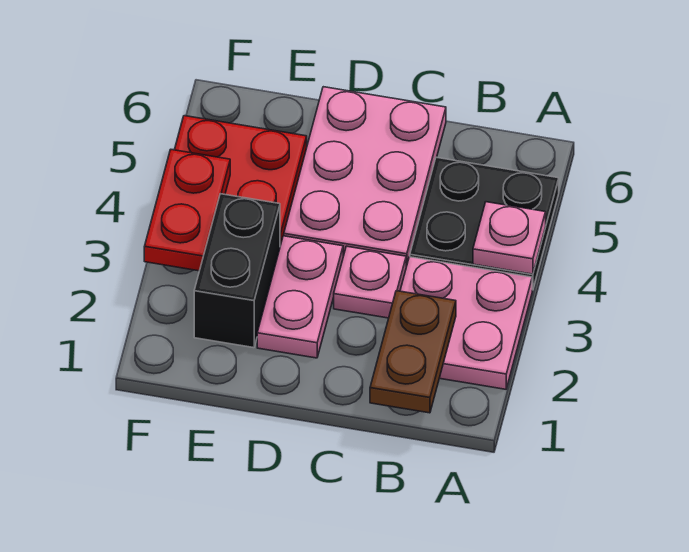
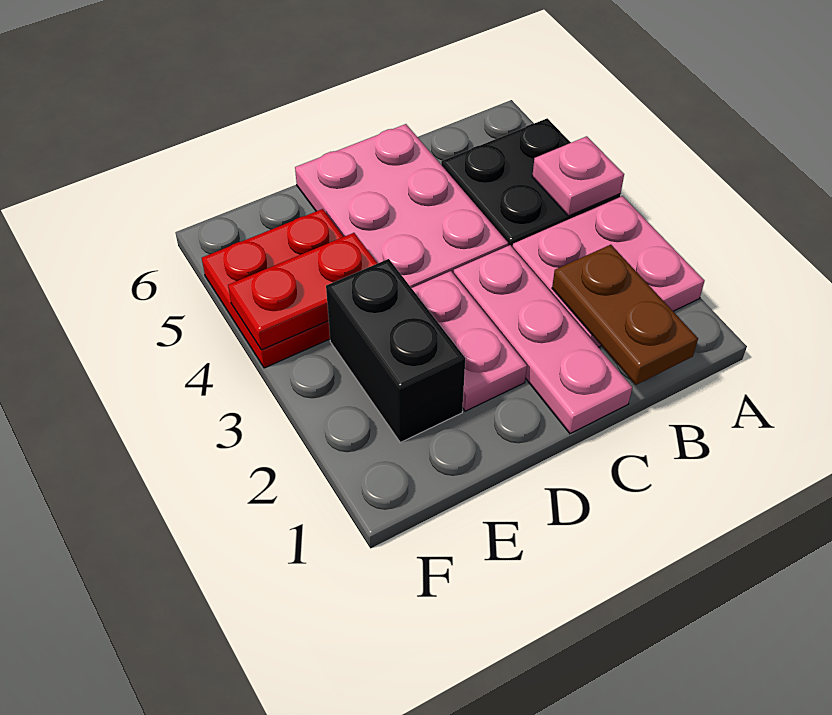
pink plate C3 level 1 -> pink plate C1:C3 level 1
red plate F3:F4 level 2 -> red plate E4:F4 level 2

